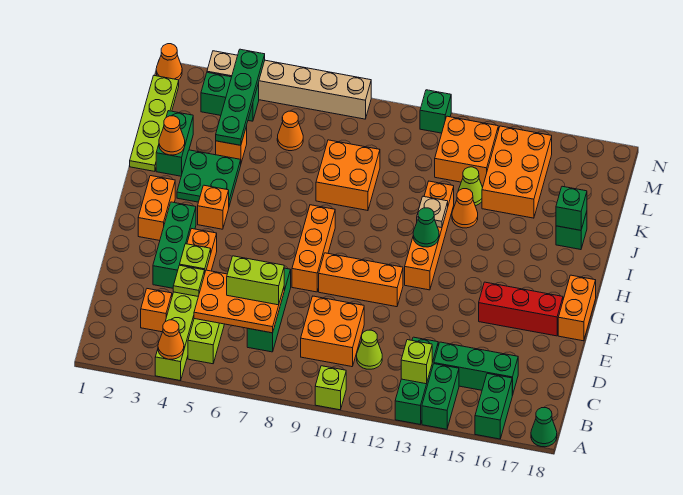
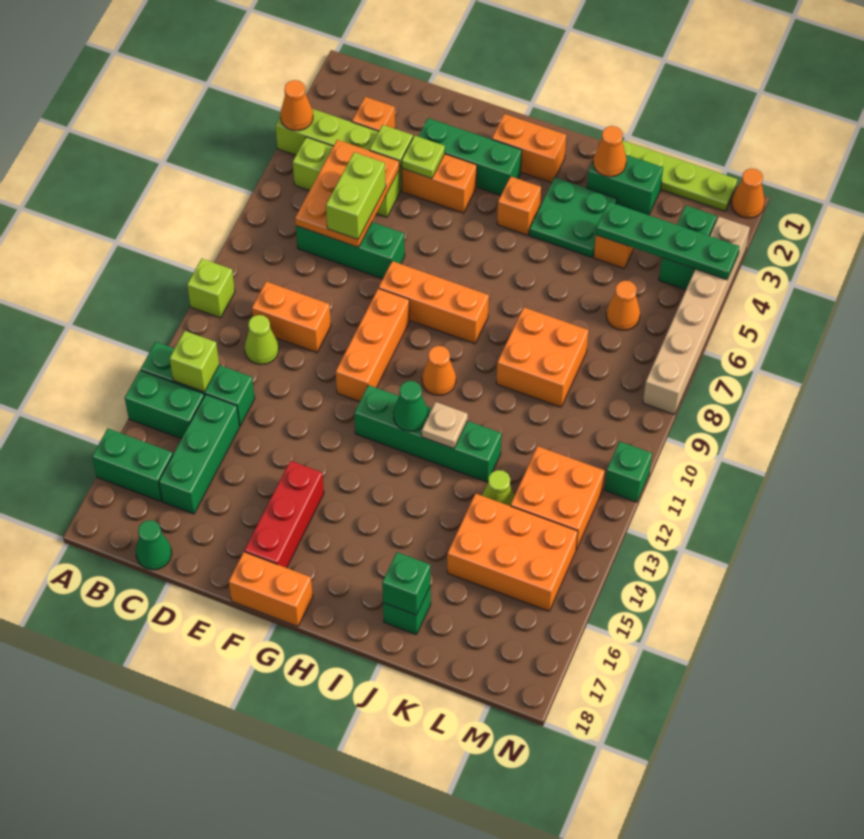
green cone A18 level 1 -> green cone C18 level 1
orange brick C9:D10 level 1 -> orange brick C10:D10 level 1
orange brick G12:J12 level 1 -> green brick G12:J12 level 1
orange cone J13 level 1 -> orange cone H10 level 1

